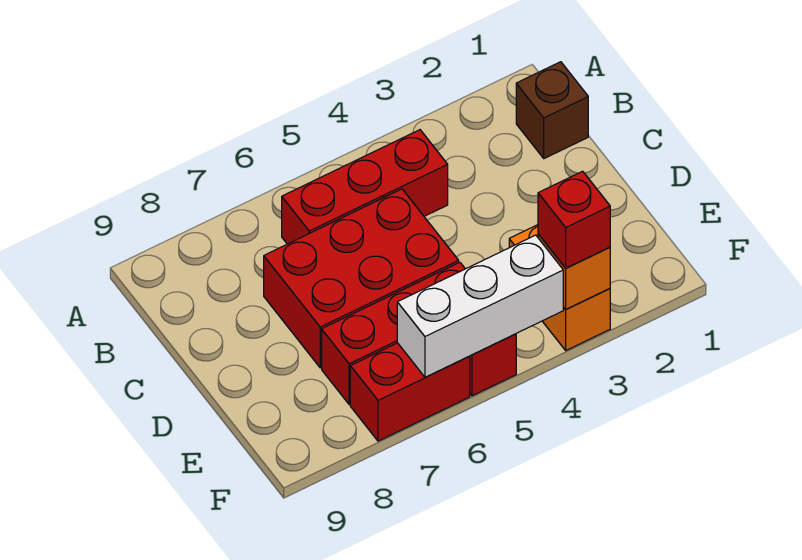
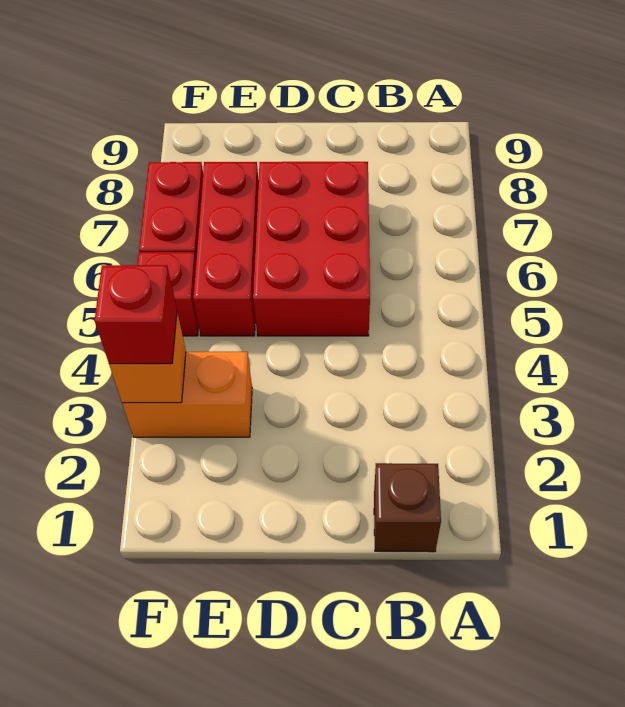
red brick B4:B6 level 1 -> none
white brick F4:F6 level 2 -> none

